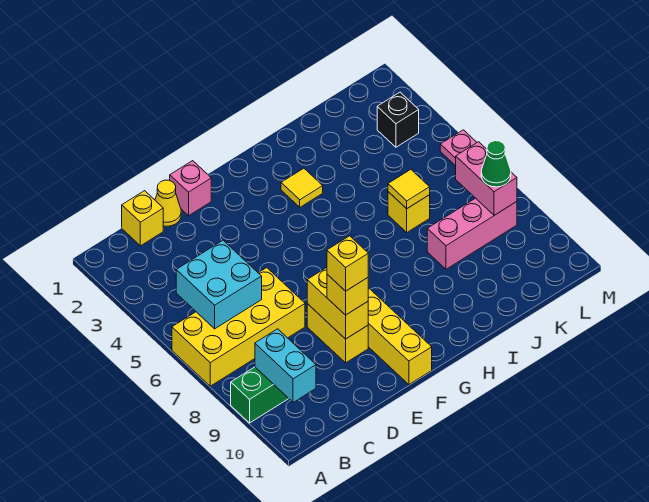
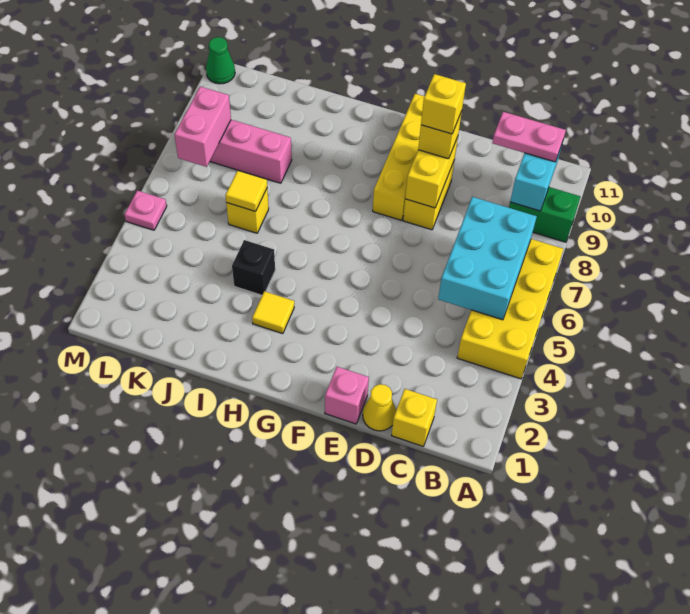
yellow brick A6:D7 level 1 -> yellow brick A4:B7 level 1
cyan brick B5:C6 level 2 -> cyan brick B5:C7 level 2
none -> pink plate B10:C10 level 3
black brick L3 level 1 -> black brick I4 level 1
green cone L8 level 3 -> green cone M11 level 1

